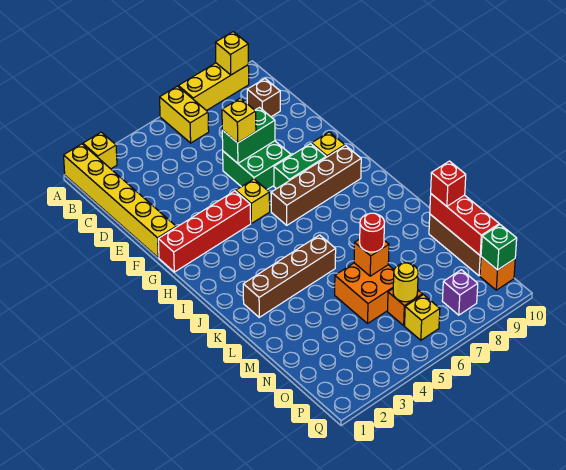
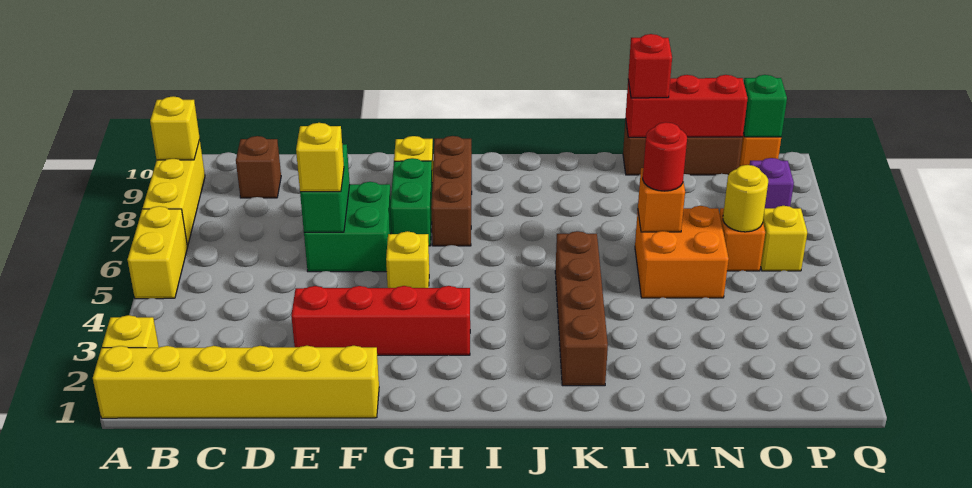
yellow brick A6:B6 level 1 -> yellow brick A5:A6 level 1
red brick G1:G4 level 1 -> red brick E3:H3 level 1
brown brick H6:H9 level 1 -> brown brick H7:H9 level 1

